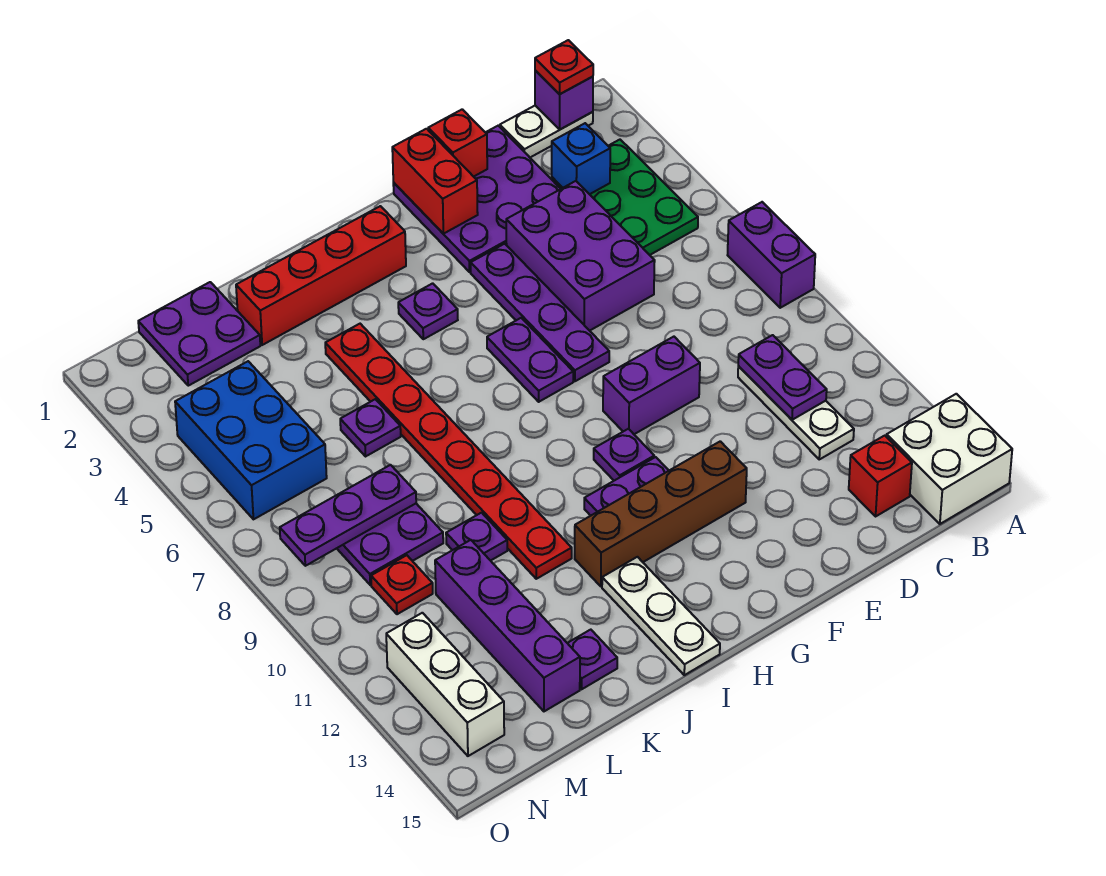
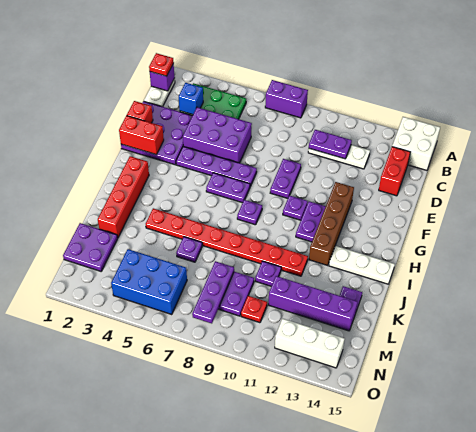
red brick C14 level 1 -> red brick C14:D14 level 1
purple brick E9:F9 level 1 -> purple plate E9:F9 level 1
purple plate H4 level 1 -> purple plate H8 level 1

